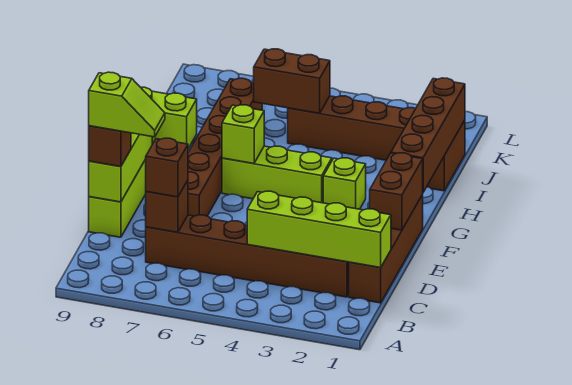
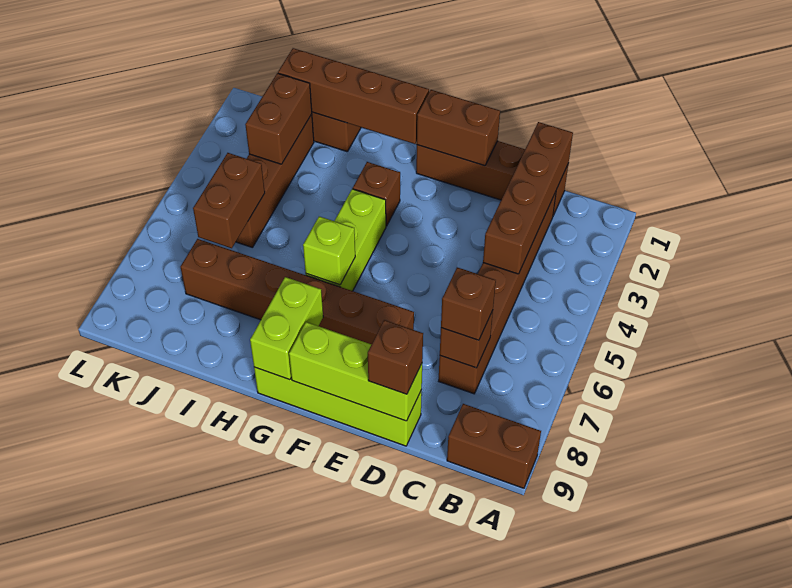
none -> brown brick A9:B9 level 1
lime brick C1:C4 level 2 -> brown brick C1:C4 level 2
lime slope D8:D9 level 4 top 9 -> none
lime brick G3 level 1 -> brown brick G3 level 1
none -> brown brick J2:J3 level 2

